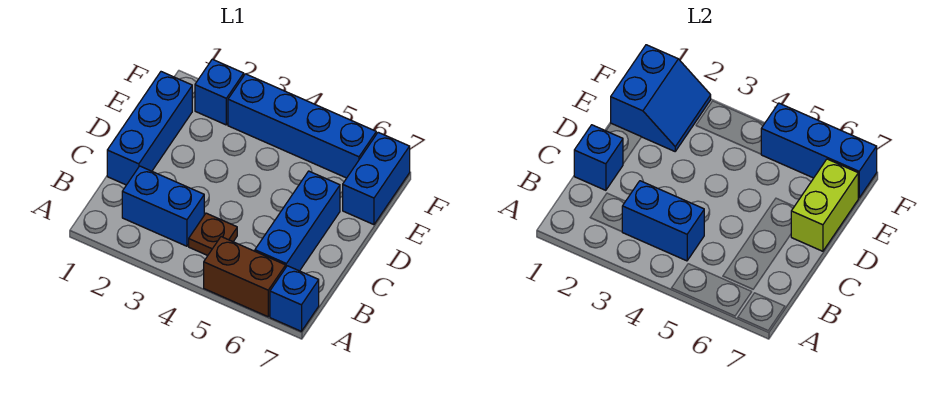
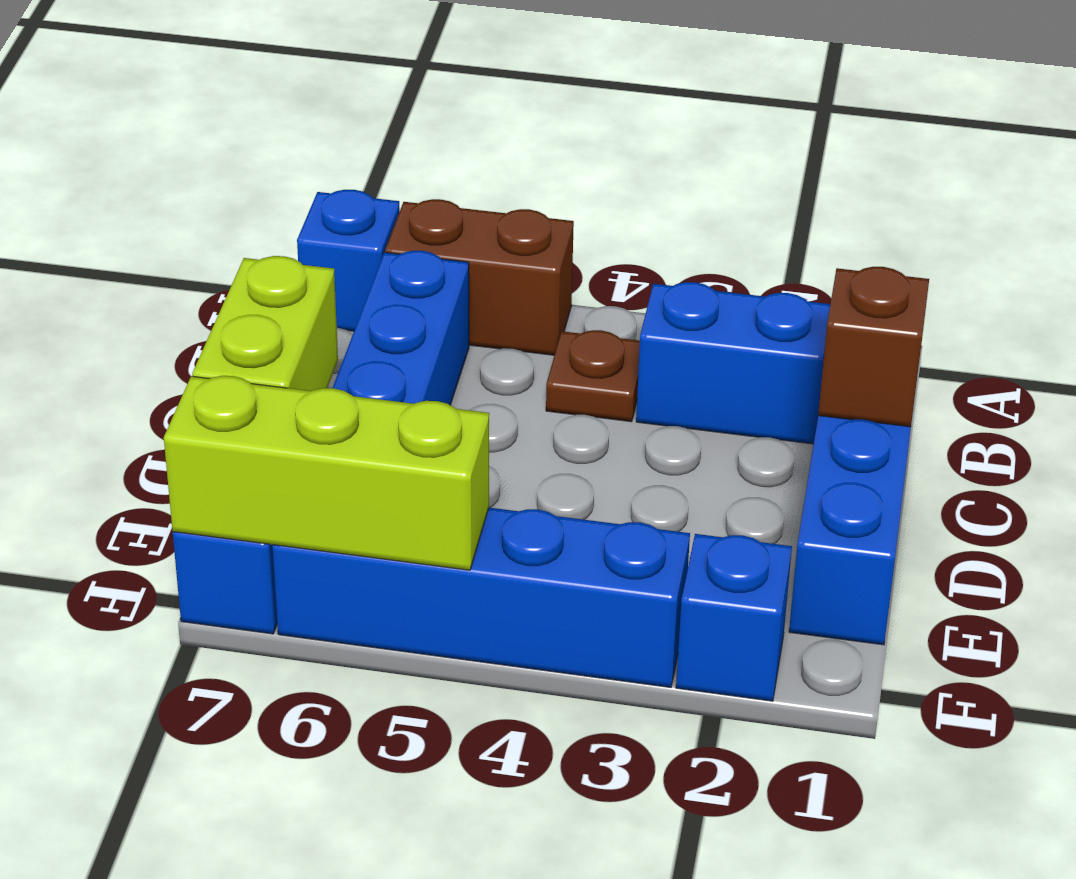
blue brick B3:B4 level 2 -> none
blue brick C1 level 2 -> brown brick C1 level 2
blue slope E1:F2 level 2 top 1 -> none
blue brick F5:F7 level 2 -> lime brick F5:F7 level 2

